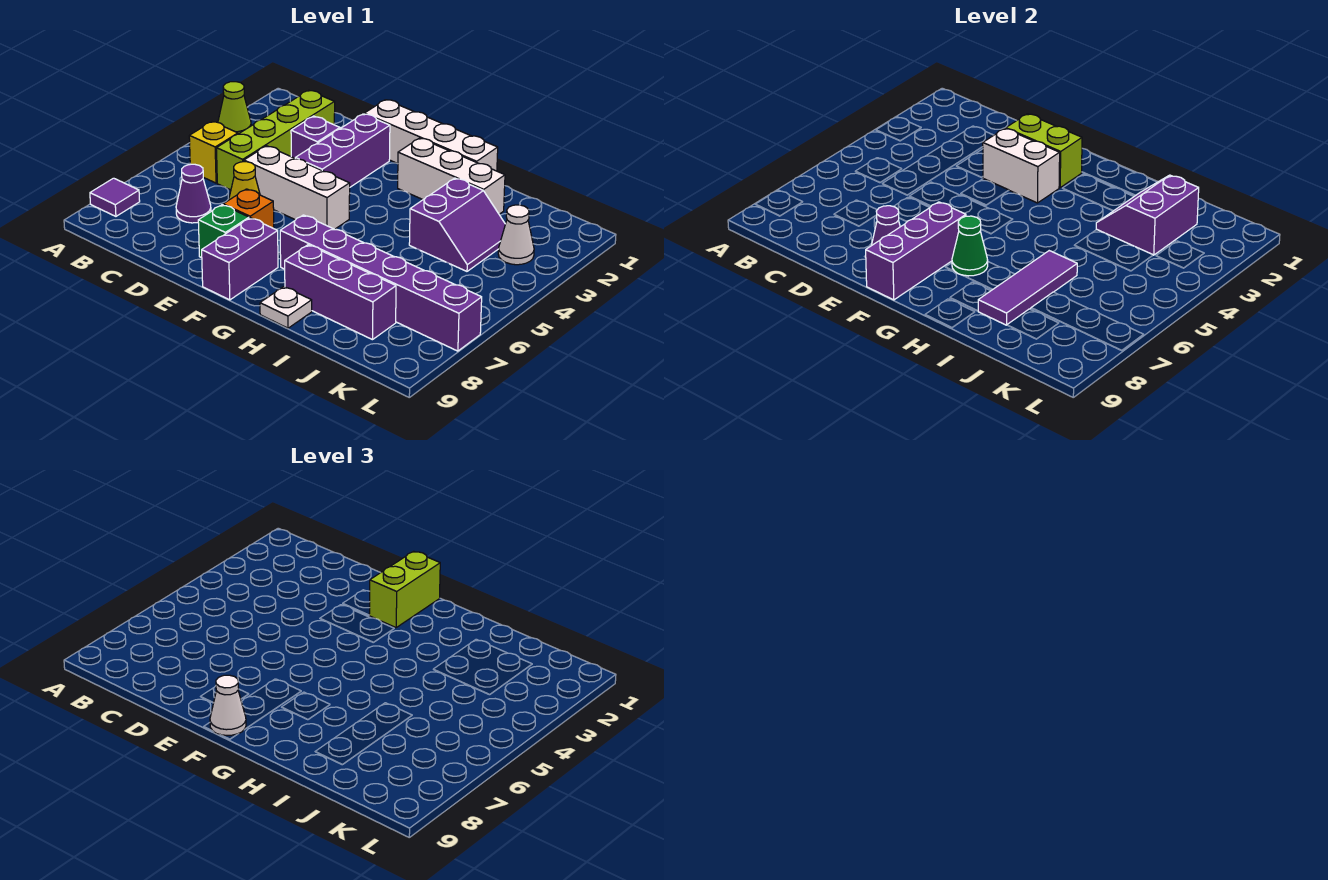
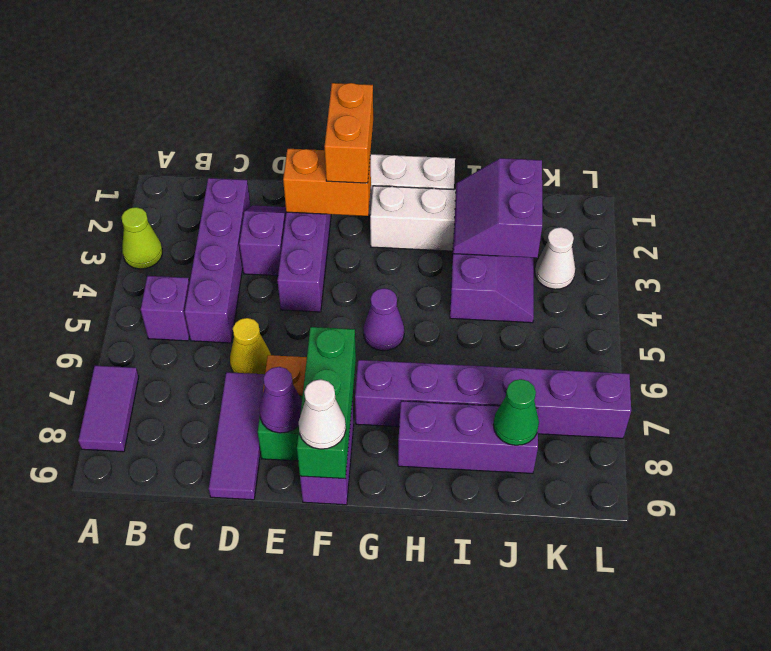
purple tile A8 level 1 -> purple tile A7:A8 level 1
yellow brick B5 level 1 -> purple brick B5 level 1
lime brick C2:C5 level 1 -> purple brick C2:C5 level 1
purple cone C7 level 1 -> purple cone G5 level 1
white brick D5:F5 level 1 -> none
lime brick E2:F2 level 2 -> orange brick E2:F2 level 2
white brick E3:F3 level 2 -> none
lime brick F1:F2 level 3 -> orange brick F1:F2 level 3
purple brick F7:F9 level 2 -> green brick F7:F9 level 2
green cone G7 level 2 -> green cone J8 level 2
white plate H9 level 1 -> none
purple tile I6:I8 level 2 -> purple tile D7:D9 level 1

